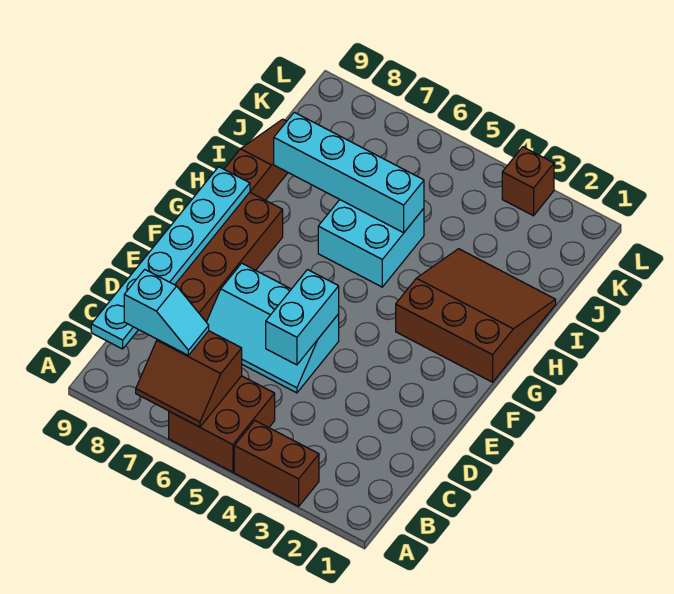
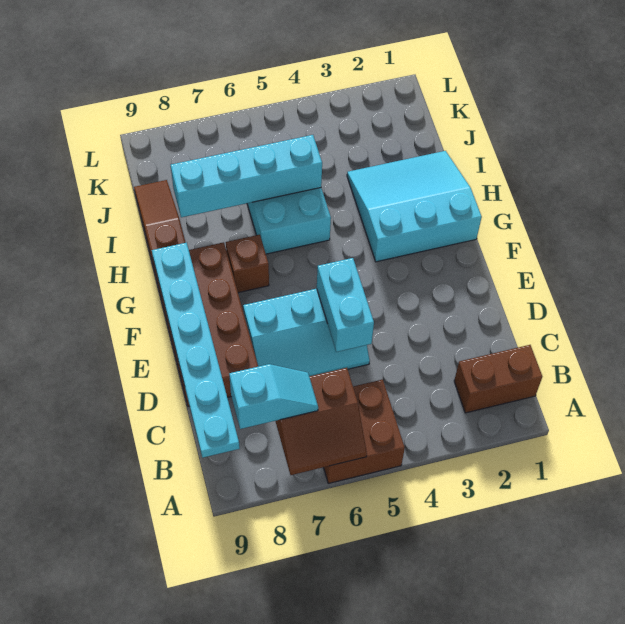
brown brick A3:A4 level 1 -> brown brick B1:B2 level 1
brown slope G1:I3 level 1 top G -> cyan slope G1:I3 level 1 top G
brown brick L3 level 1 -> brown brick G7 level 1

